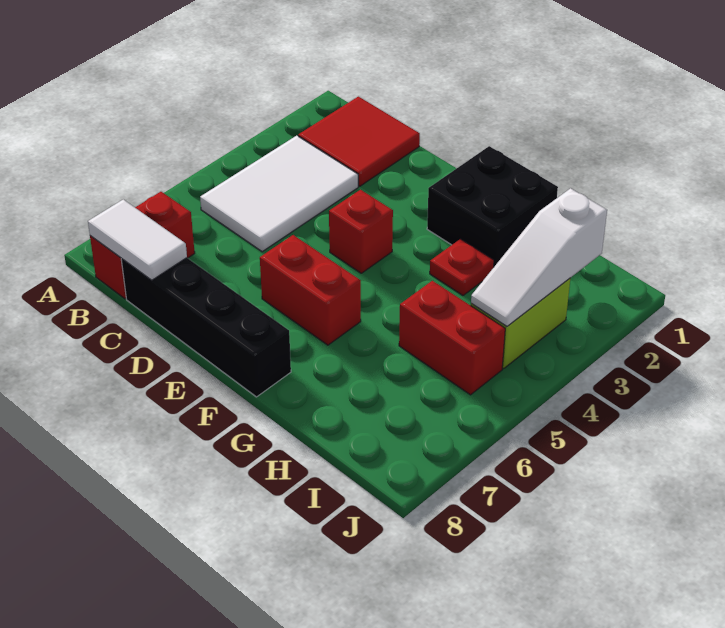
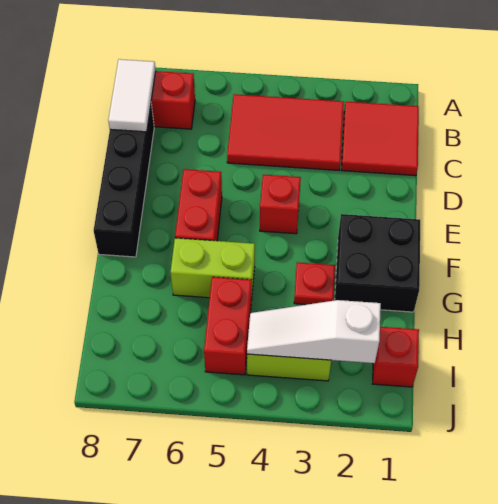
white tile B3:C5 level 1 -> red tile B3:C5 level 1
none -> lime brick G5:G6 level 1
none -> red brick I1 level 1

